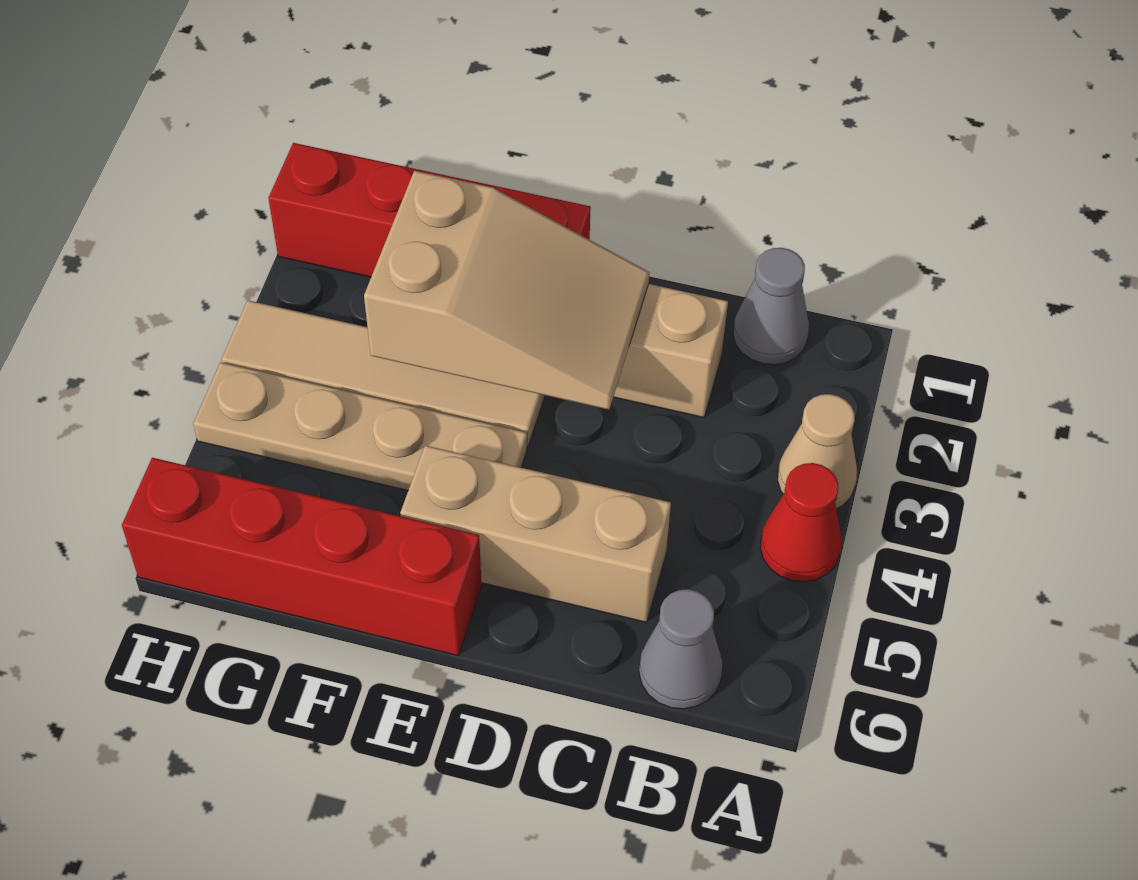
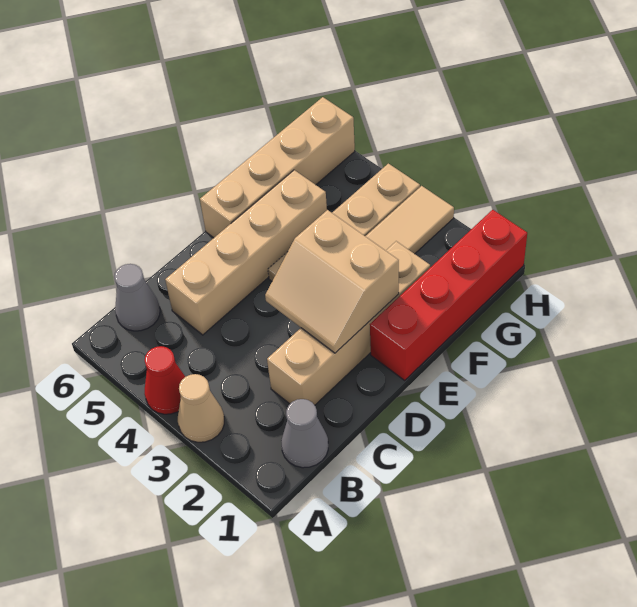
tan brick C5:E5 level 1 -> tan brick C5:F5 level 1
tan slope D2:F3 level 2 top F -> tan slope D2:E3 level 2 top E
red brick E6:H6 level 1 -> tan brick E6:H6 level 1

